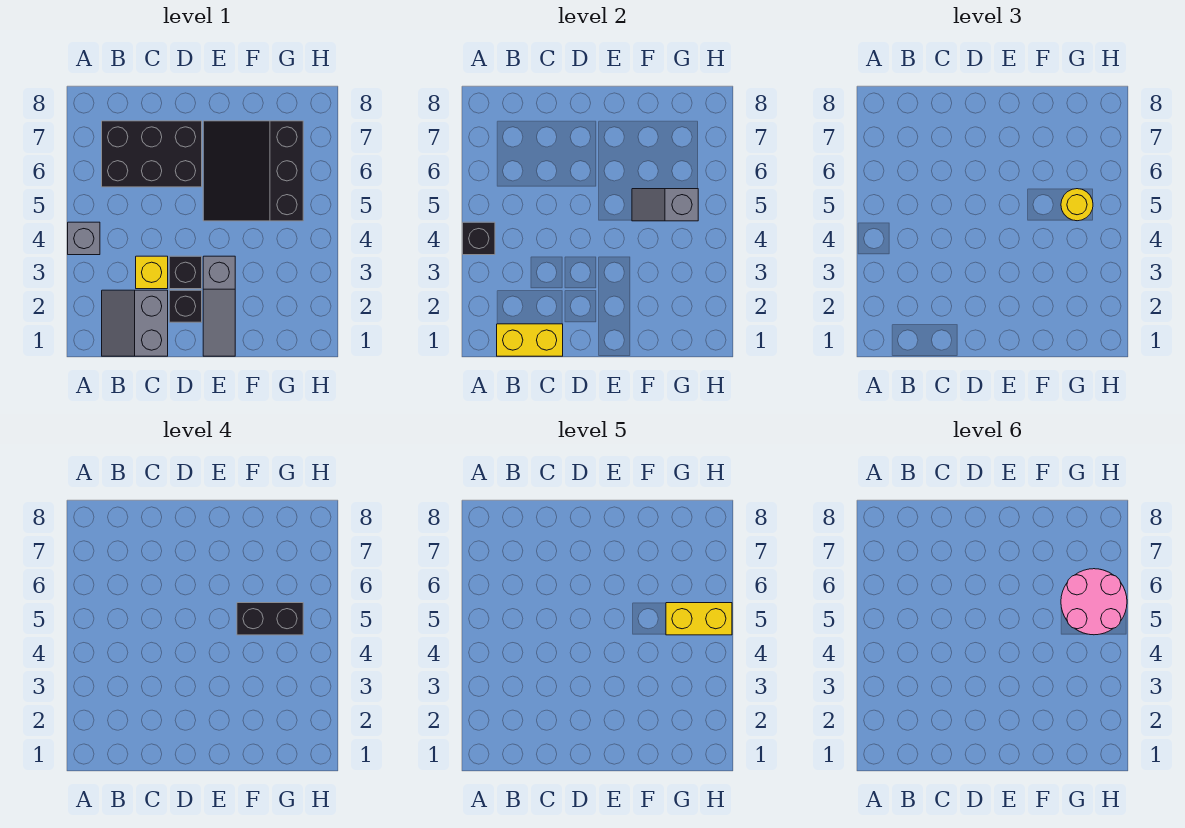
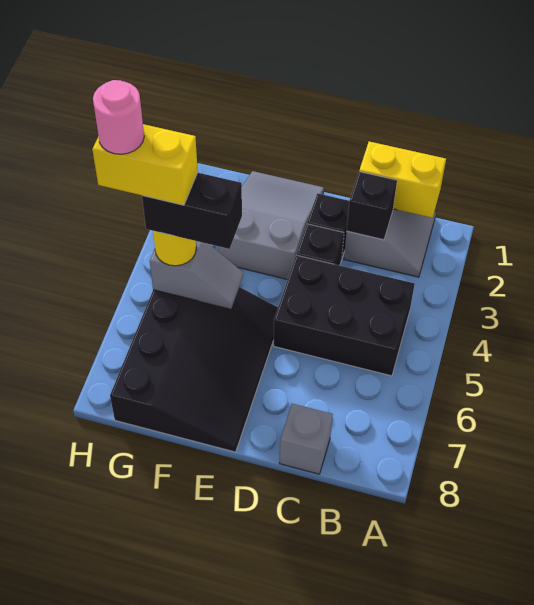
grey brick A4 level 1 -> grey brick C8 level 1
black brick A4 level 2 -> black brick C2 level 2
black brick B6:D7 level 1 -> black brick B4:D5 level 1
yellow brick C3 level 1 -> none
grey slope E1:E3 level 1 top 3 -> grey slope E1:F3 level 1 top 3
black slope E5:G7 level 1 top G -> black slope E5:G8 level 1 top G
pink round brick G5:H6 level 6 -> pink round brick H5 level 6

